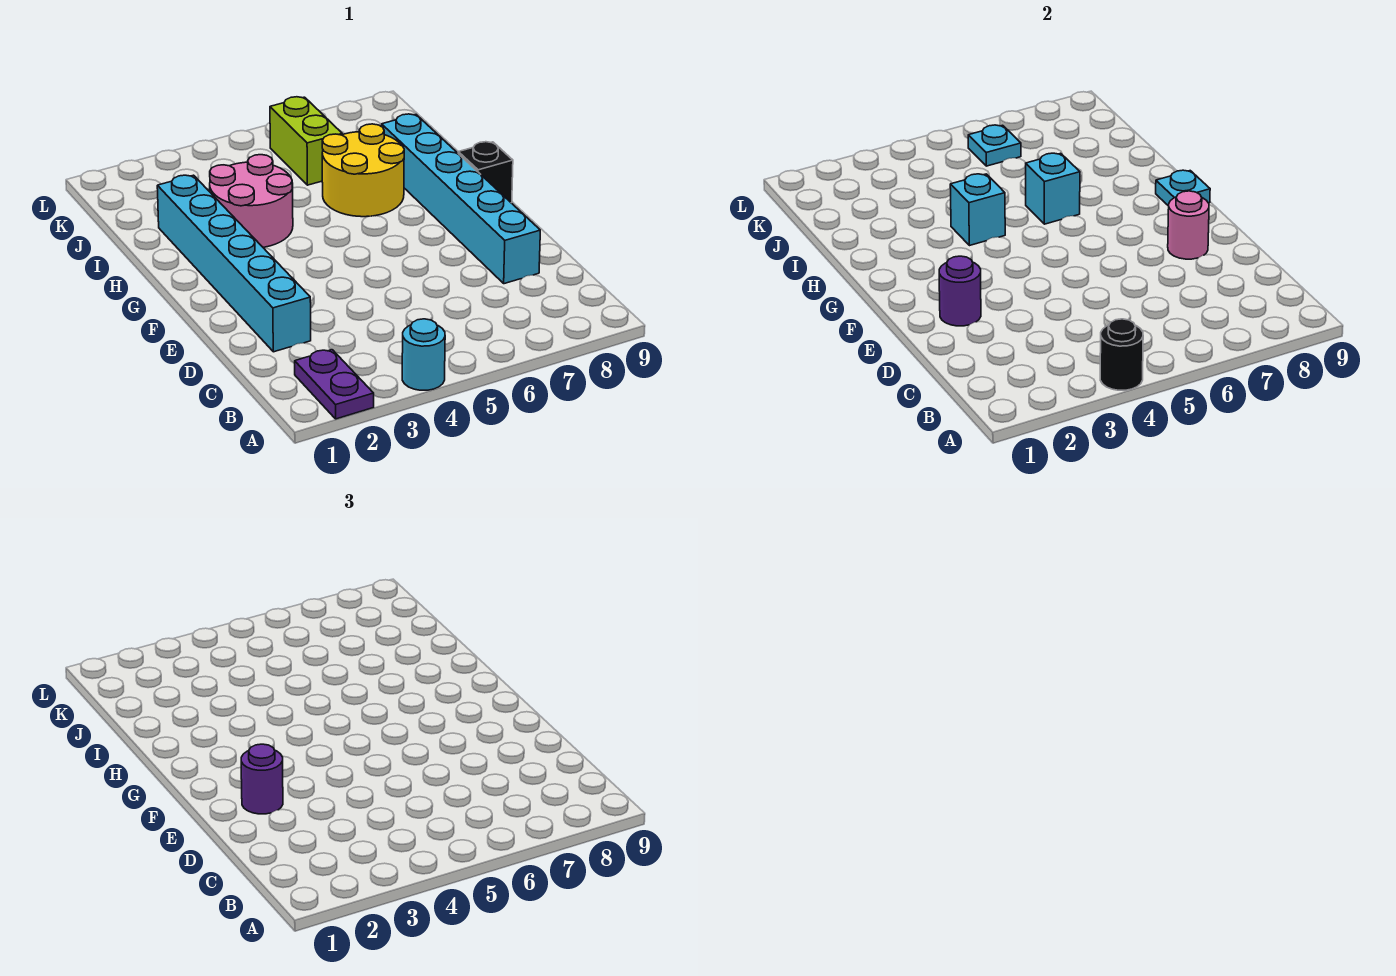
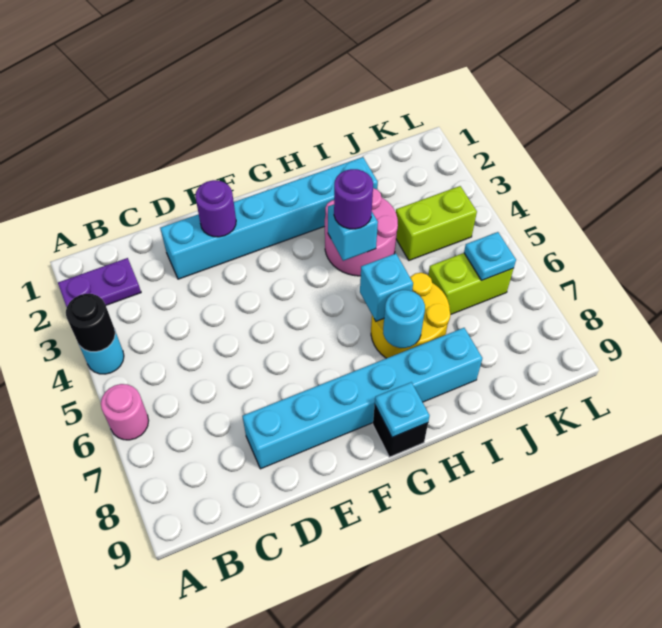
purple round brick E2 level 3 -> purple round brick H4 level 3
pink round brick E8 level 2 -> pink round brick A6 level 1
none -> cyan round brick H7 level 2
none -> lime brick J4:K4 level 1

